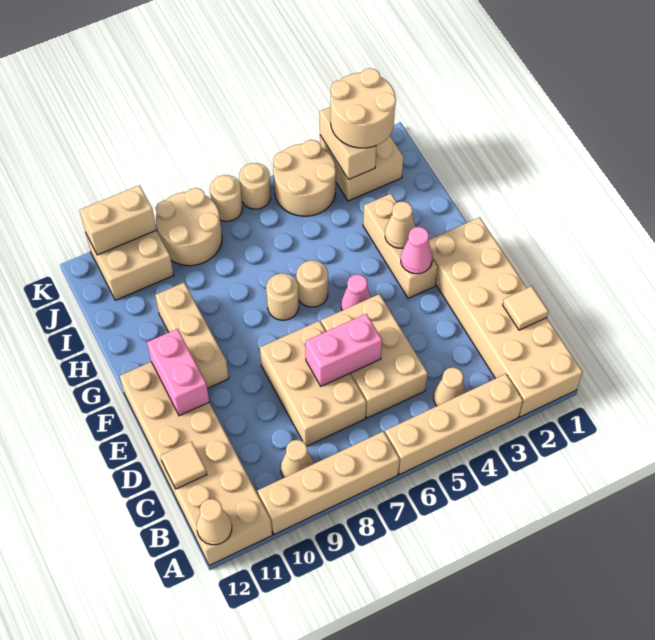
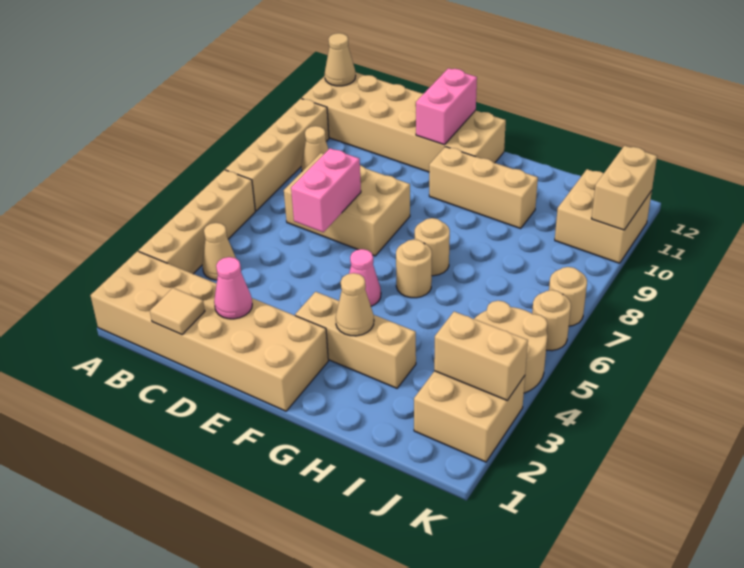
tan brick C5:E6 level 1 -> none
tan tile C12 level 2 -> none
pink brick E11:F11 level 2 -> pink brick E11:E12 level 2
pink cone F3 level 2 -> pink cone D2 level 2
tan round brick J2:K3 level 3 -> none
tan round brick J8:K9 level 1 -> none

